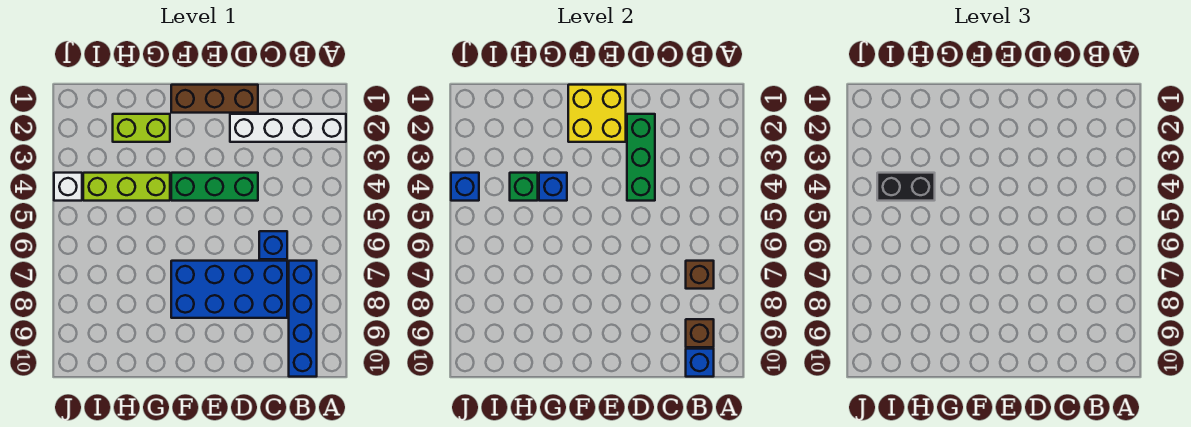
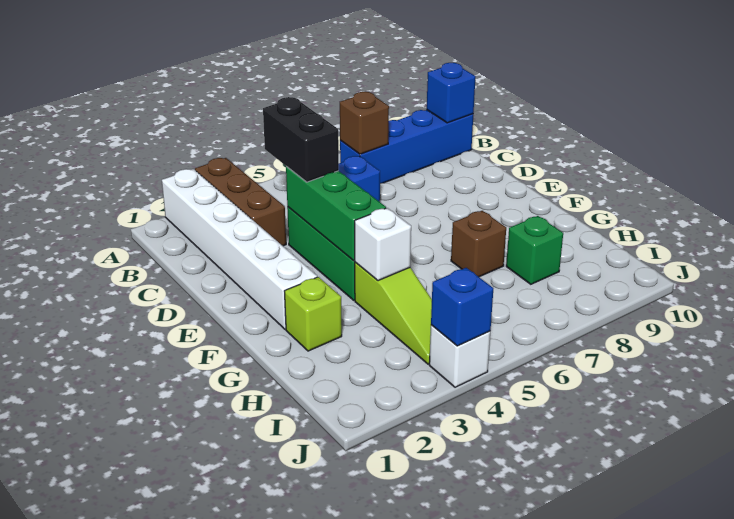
white brick A2:D2 level 1 -> white brick A2:F2 level 1
brown brick B9 level 2 -> brown brick G7 level 1
blue brick C7:F8 level 1 -> none
brown brick D1:F1 level 1 -> brown brick A3:C3 level 1
green brick D2:D4 level 2 -> green brick D4:F4 level 2
yellow brick E1:F2 level 2 -> none
lime brick G2:H2 level 1 -> lime brick G2 level 1
lime brick G4:I4 level 1 -> lime slope G4:I4 level 1 top G
blue brick G4 level 2 -> white brick G4 level 2
green brick H4 level 2 -> green brick H8 level 1
black brick H4:I4 level 3 -> black brick C4:D4 level 3

